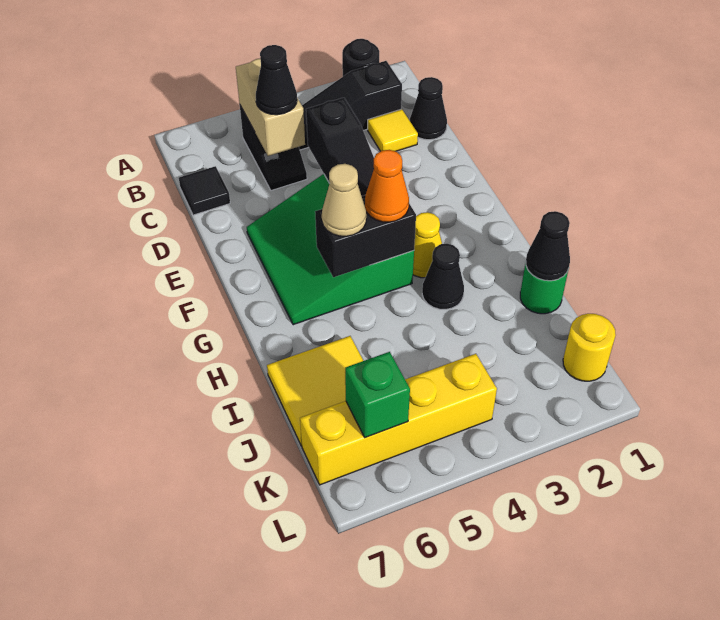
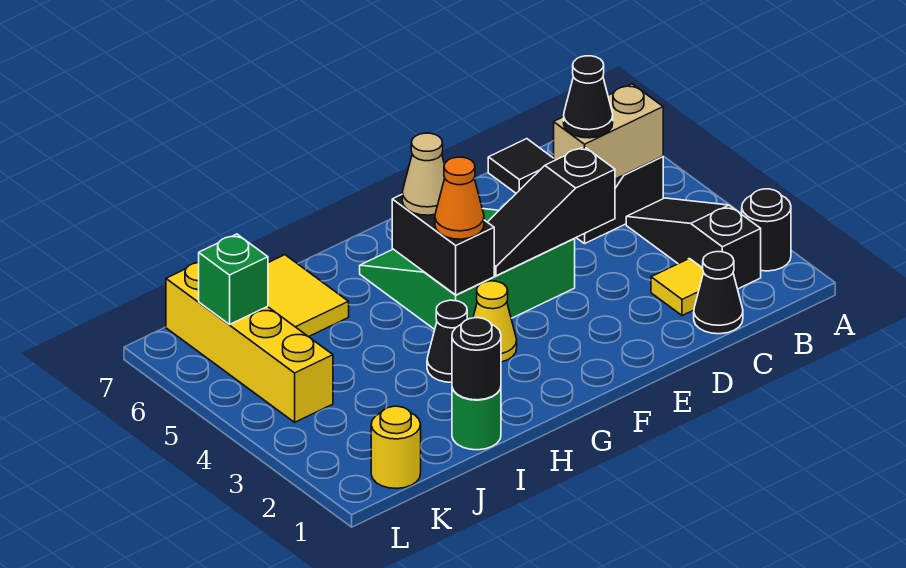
black cone I1 level 2 -> black round brick I1 level 2

